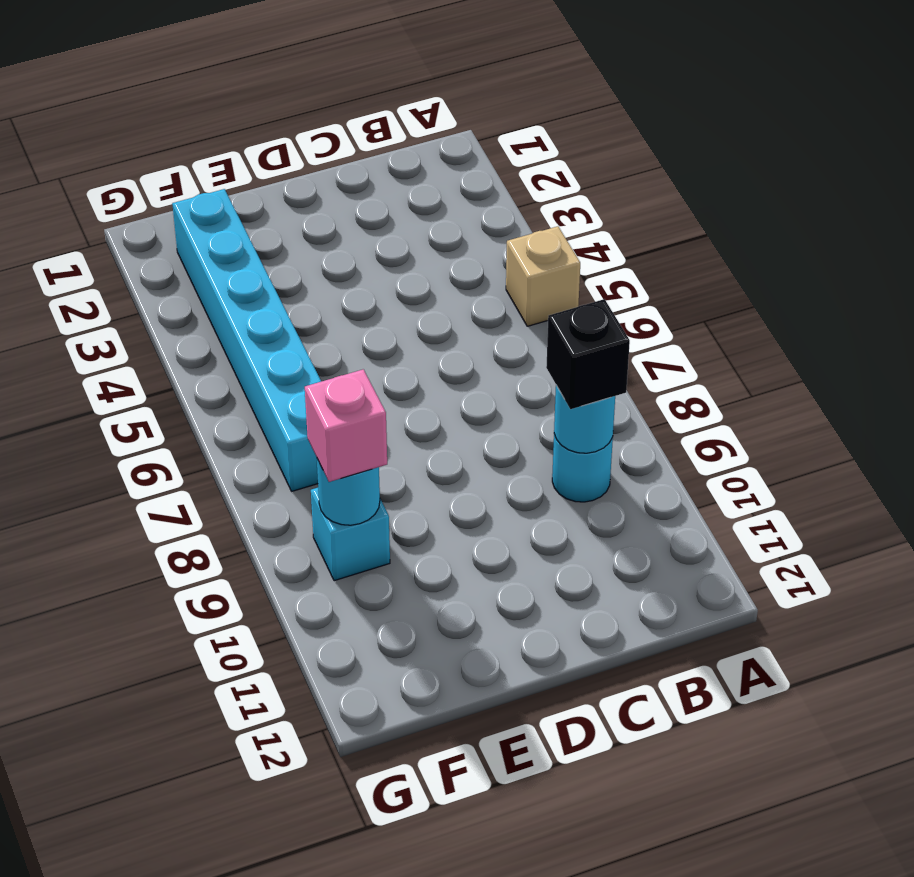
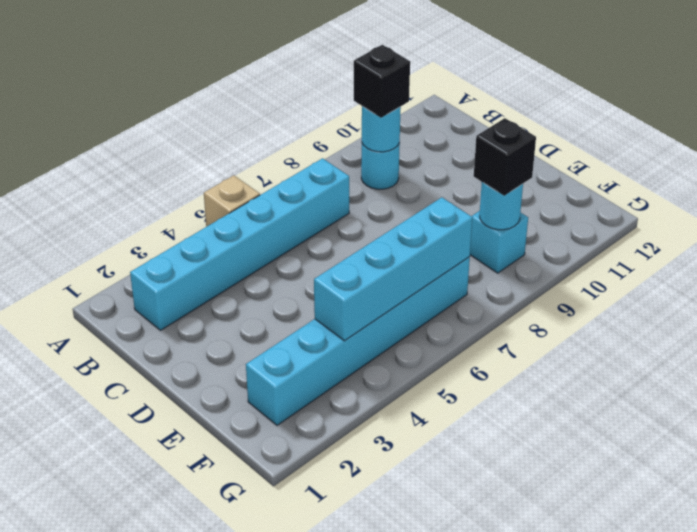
none -> cyan brick B2:B7 level 1
none -> cyan brick F4:F7 level 2
pink brick F9 level 3 -> black brick F9 level 3

